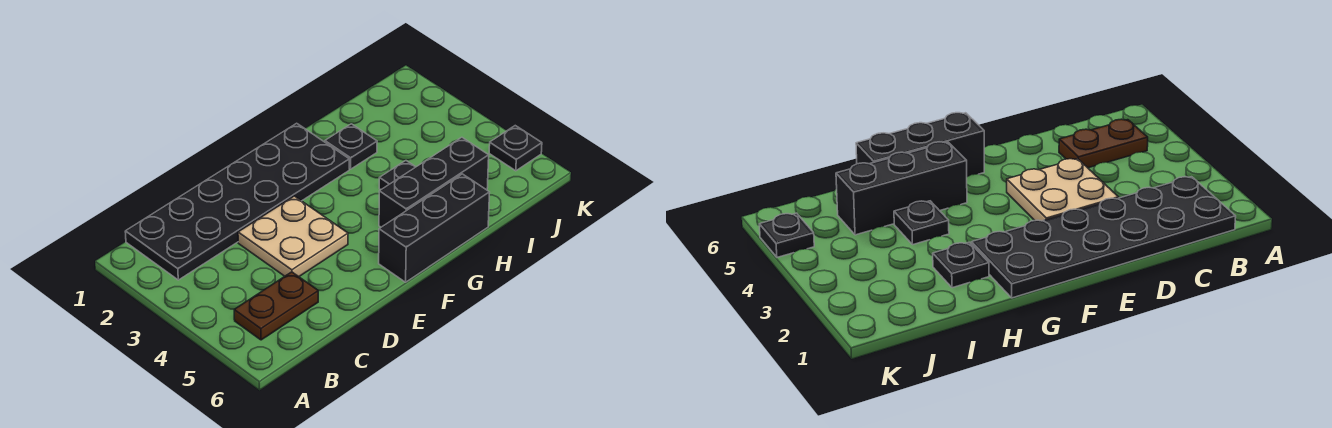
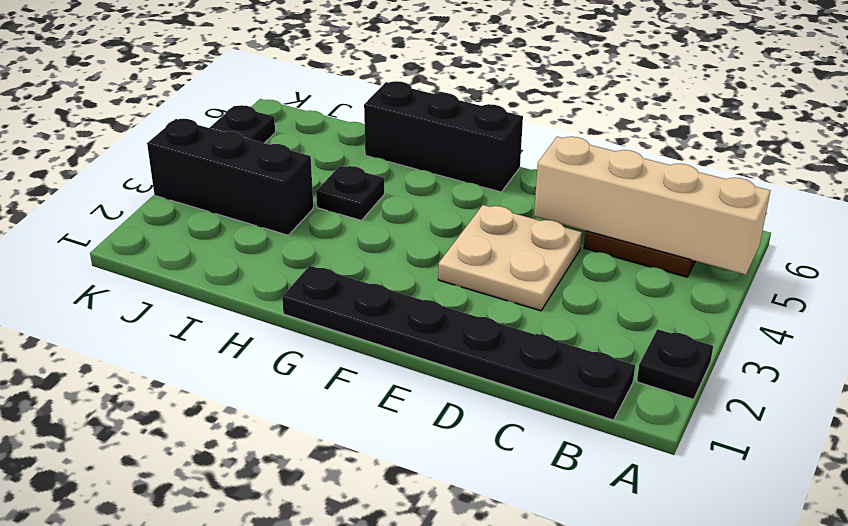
none -> tan brick A5:D5 level 2
black plate B1:G2 level 1 -> black plate B1:G1 level 1
black brick G5:I5 level 1 -> black brick I3:K3 level 1
black plate H2 level 1 -> black plate A2 level 1

